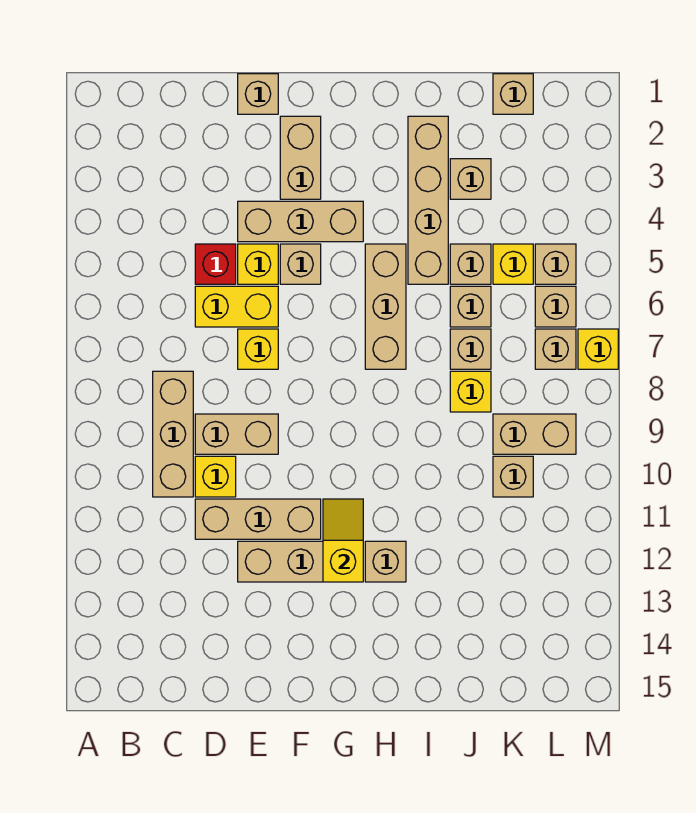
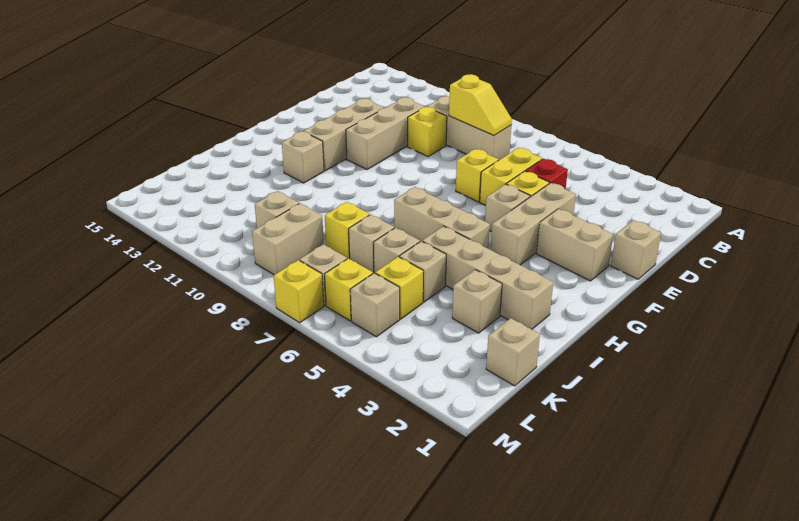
tan brick D9:E9 level 1 -> none
yellow slope G11:G12 level 2 top 12 -> yellow slope C8:C9 level 2 top 9
tan brick L6 level 1 -> yellow brick L6 level 1

